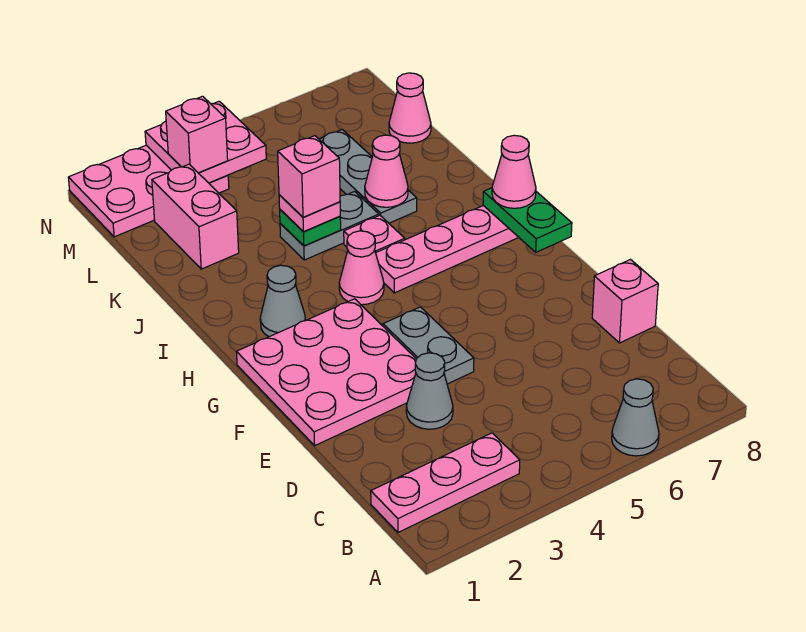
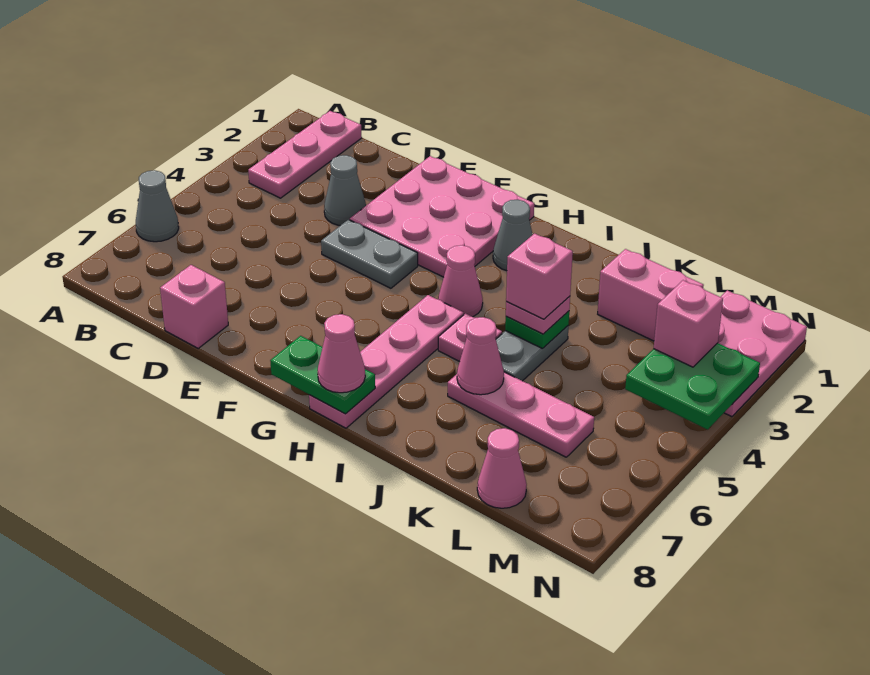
grey plate J6:L6 level 1 -> pink plate J6:L6 level 1
pink plate M3:N4 level 2 -> green plate M3:N4 level 2

